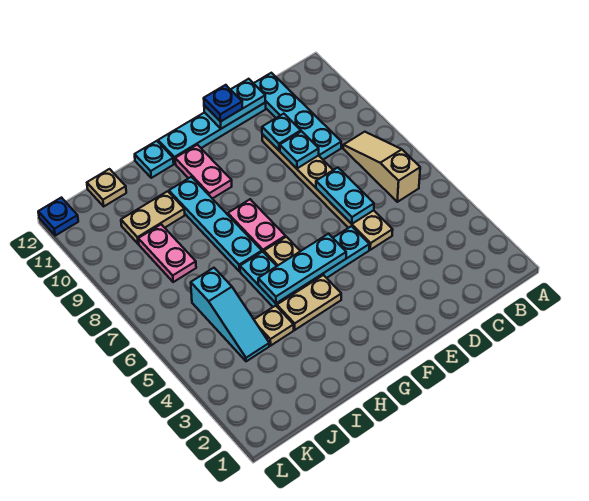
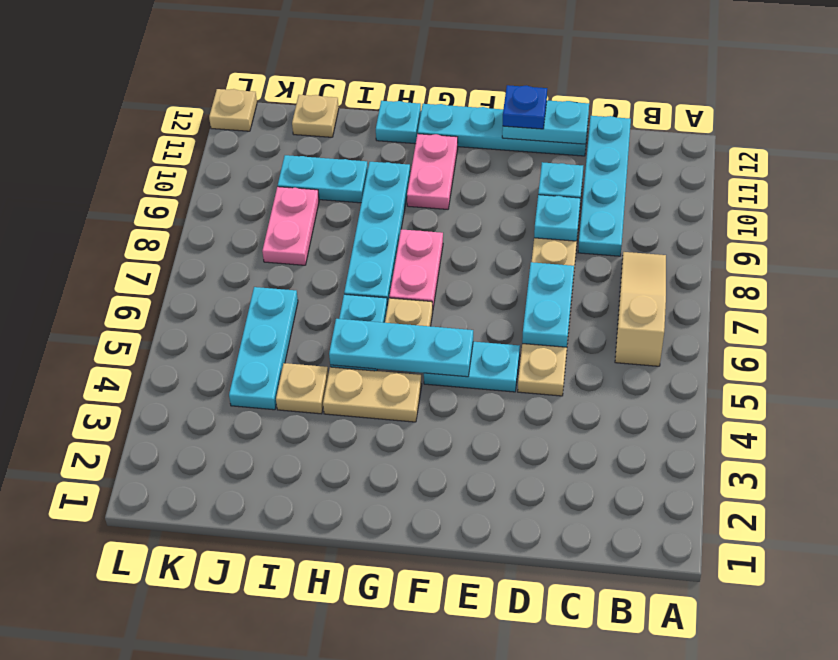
tan plate I10:J10 level 1 -> cyan plate I10:J10 level 1
cyan slope J4:J6 level 1 top 6 -> cyan plate J4:J6 level 1
blue plate L12 level 1 -> tan plate L12 level 1

